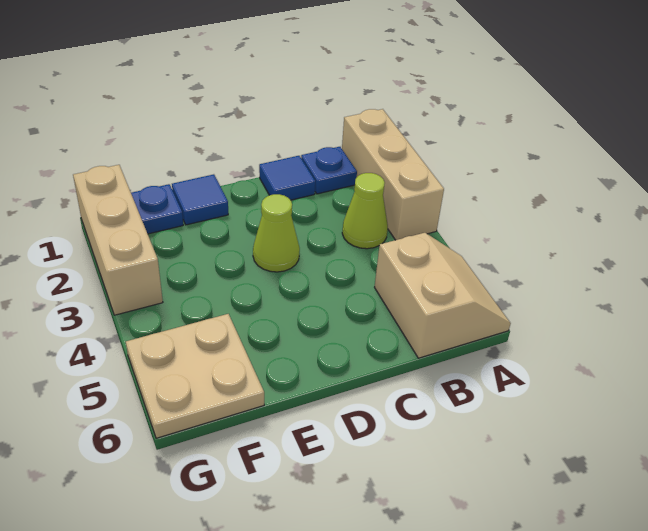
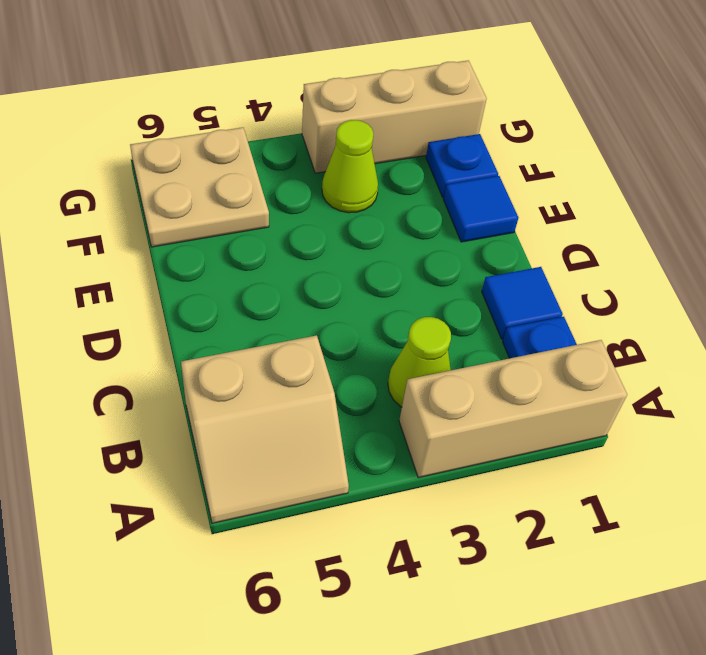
lime cone D3 level 1 -> lime cone F3 level 1

